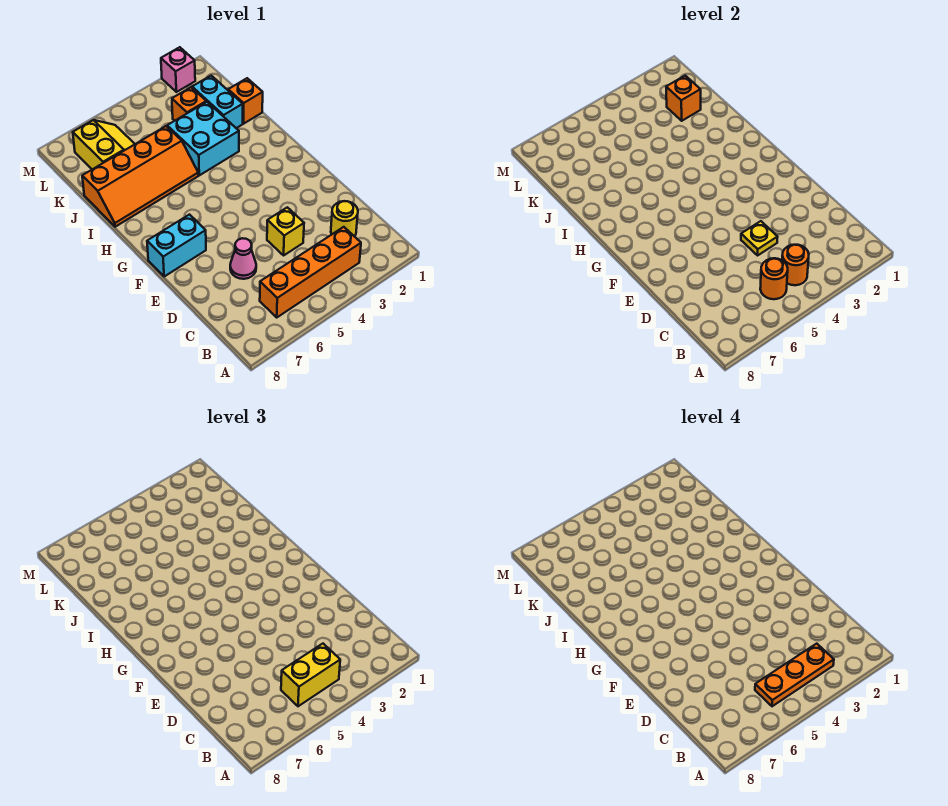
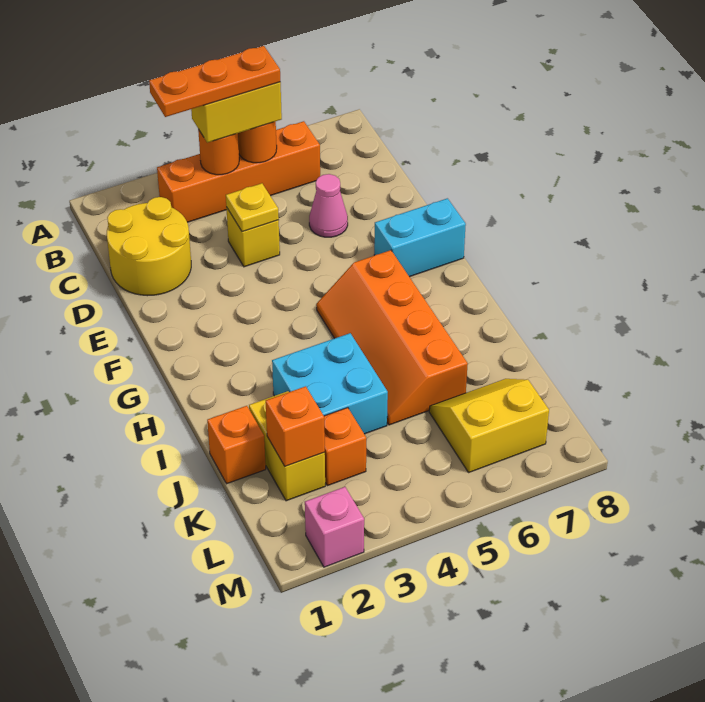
yellow round brick C2 level 1 -> yellow round brick C1:D2 level 1
orange slope I5:J8 level 1 top J -> orange slope G5:J6 level 1 top 6
cyan brick J2:K2 level 1 -> yellow brick J2:K2 level 1
yellow slope K6:L7 level 1 top 7 -> yellow slope K6:L7 level 1 top L

